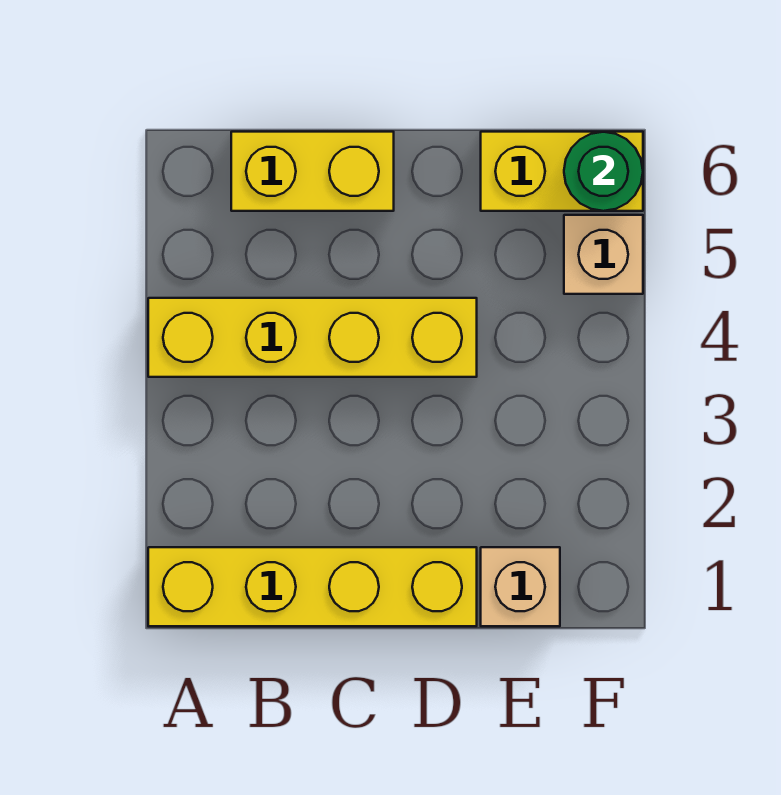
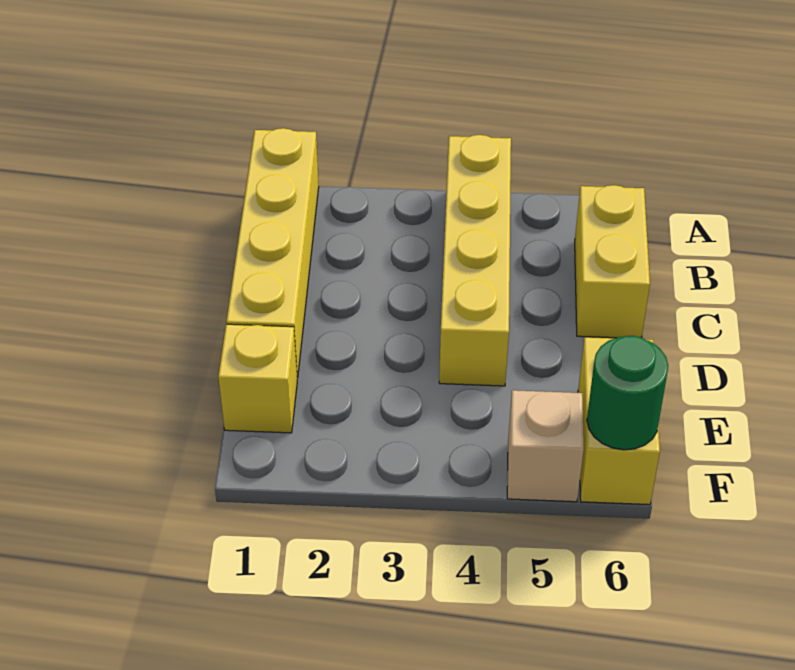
tan brick E1 level 1 -> yellow brick E1 level 1

